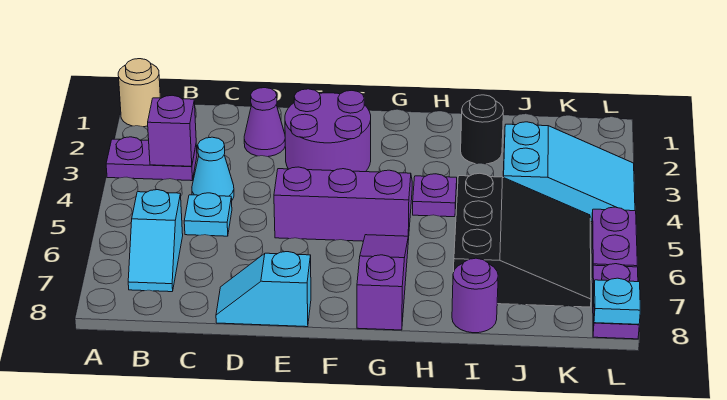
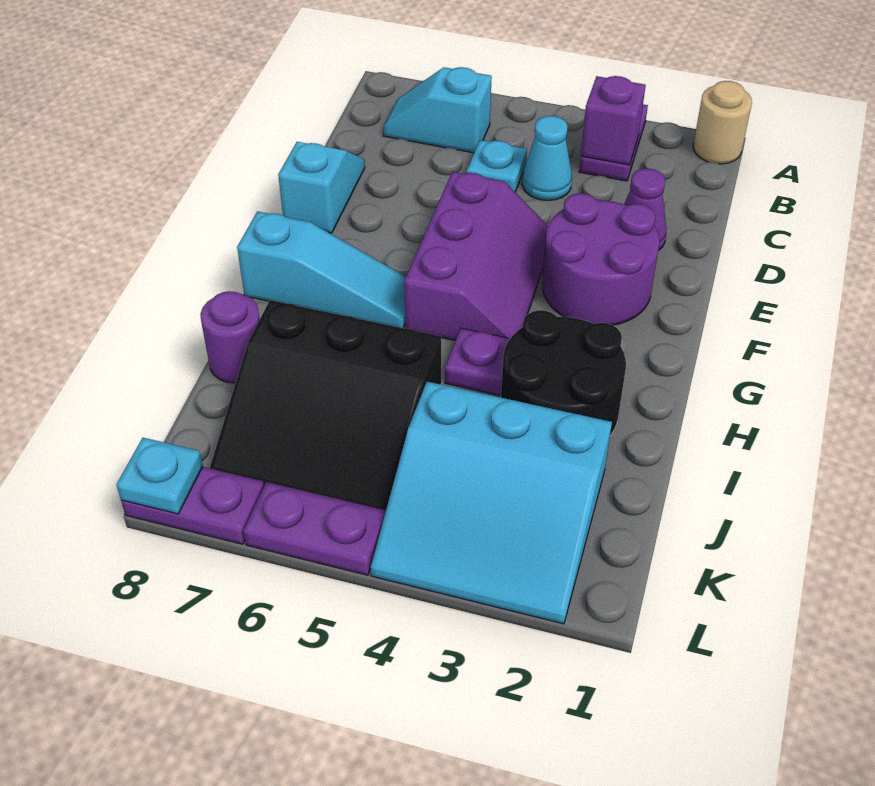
purple slope G6:G8 level 1 top 8 -> cyan slope G6:G8 level 1 top 8
black round brick I2 level 1 -> black round brick H2:I3 level 1
cyan slope J3:L4 level 1 top J -> cyan slope J2:L4 level 1 top J

